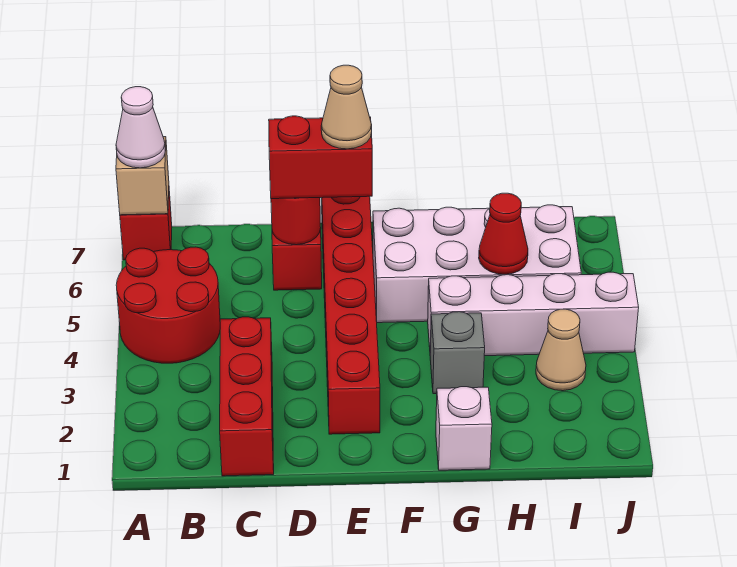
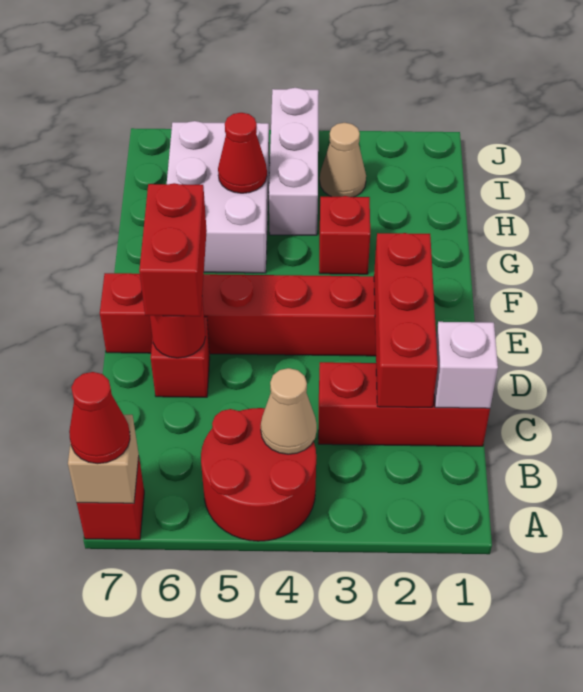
white cone A7 level 3 -> red cone A7 level 3
none -> red brick C2:E2 level 2
tan cone E6 level 4 -> tan cone B4 level 2
white brick F5:I6 level 1 -> white brick G5:I6 level 1
white brick G1 level 1 -> white brick C1 level 2
grey brick G3 level 1 -> red brick G3 level 1
white brick G4:J4 level 1 -> white brick H4:J4 level 1

